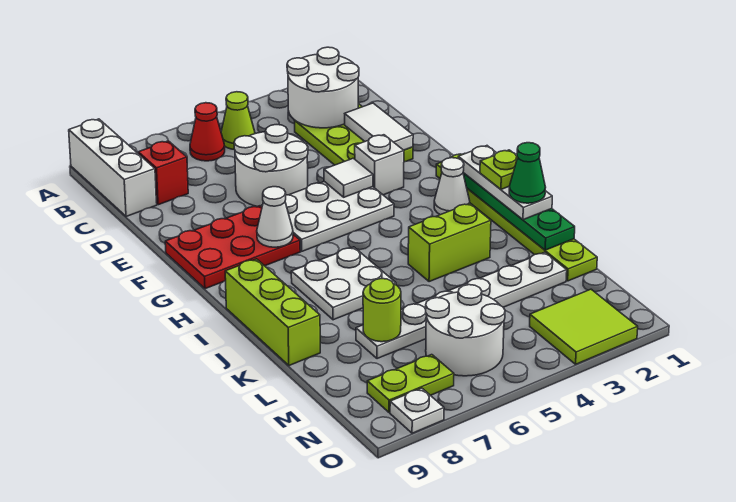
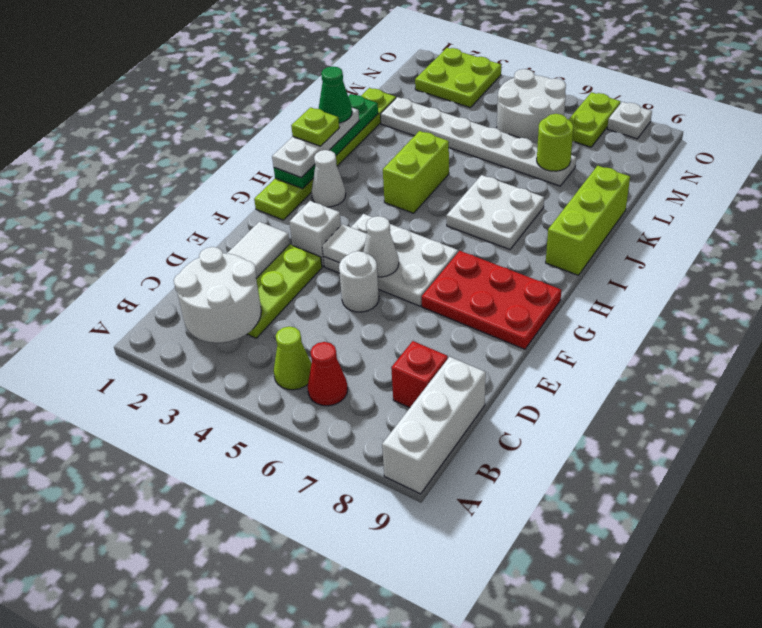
white round brick D5:E6 level 1 -> white round brick E5 level 1
white cone G7 level 2 -> white cone F5 level 2
lime brick J3:J4 level 1 -> lime brick I4:J4 level 1
lime tile N2:O3 level 1 -> lime plate N2:O3 level 1
lime plate N7:N8 level 1 -> lime plate N7:O7 level 1

